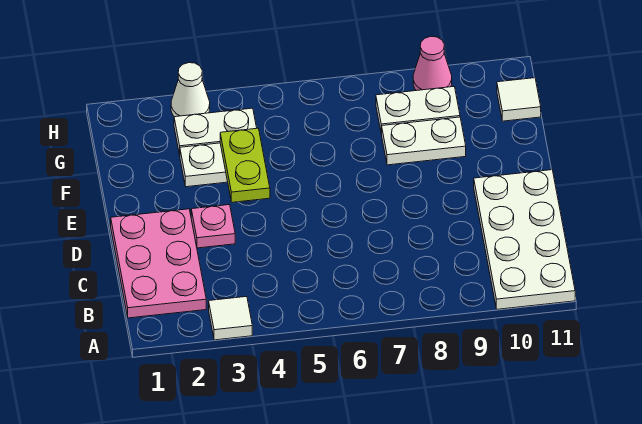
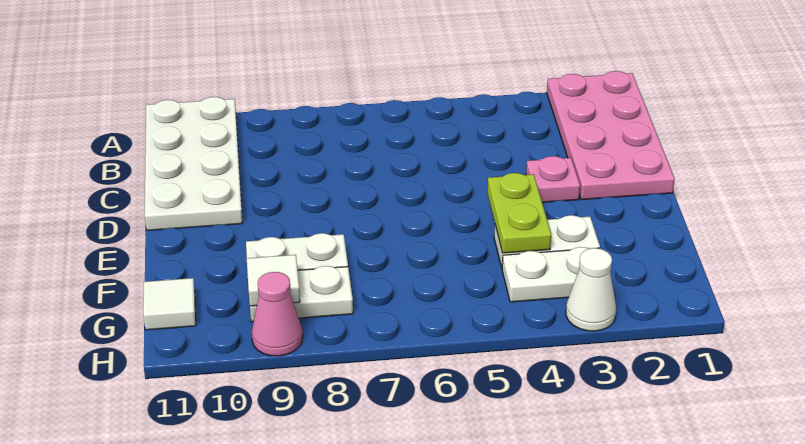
white tile A3 level 1 -> white tile G9 level 2
pink plate B1:D2 level 1 -> pink plate A1:D2 level 1

